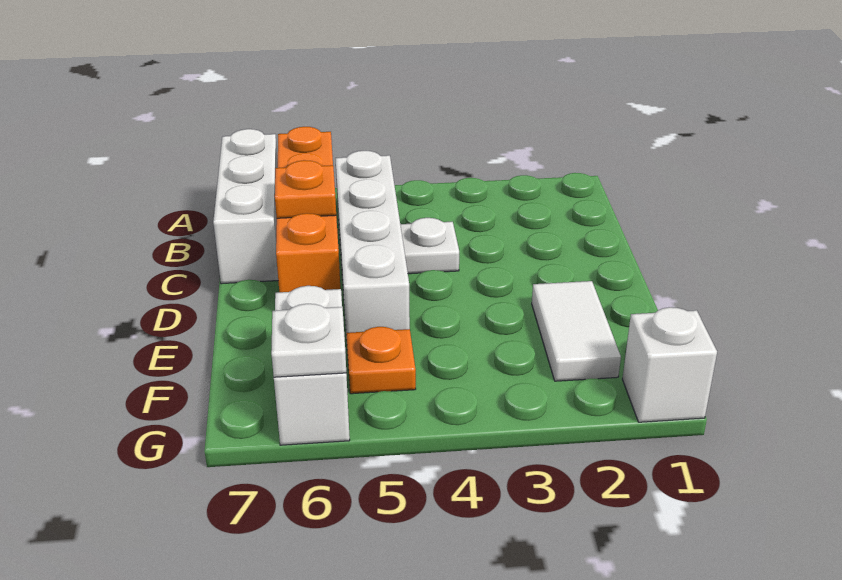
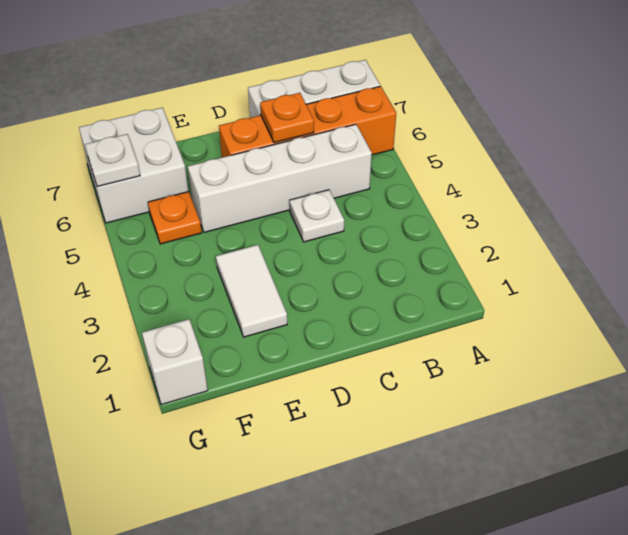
white tile E2:F2 level 1 -> white tile E2:E3 level 1
white brick F6:G6 level 1 -> white brick F6:G7 level 1

